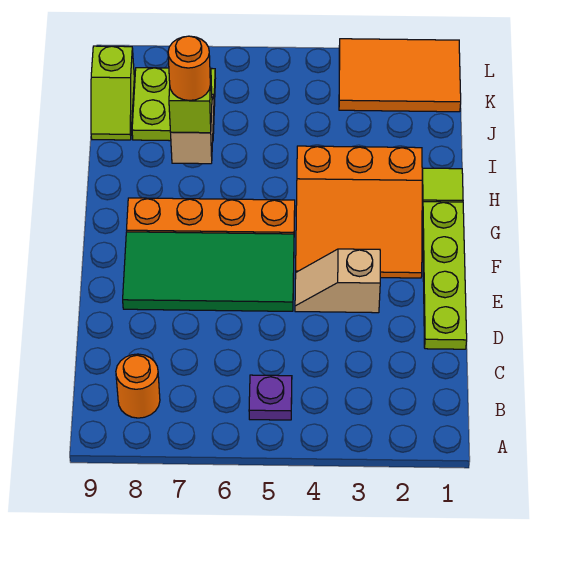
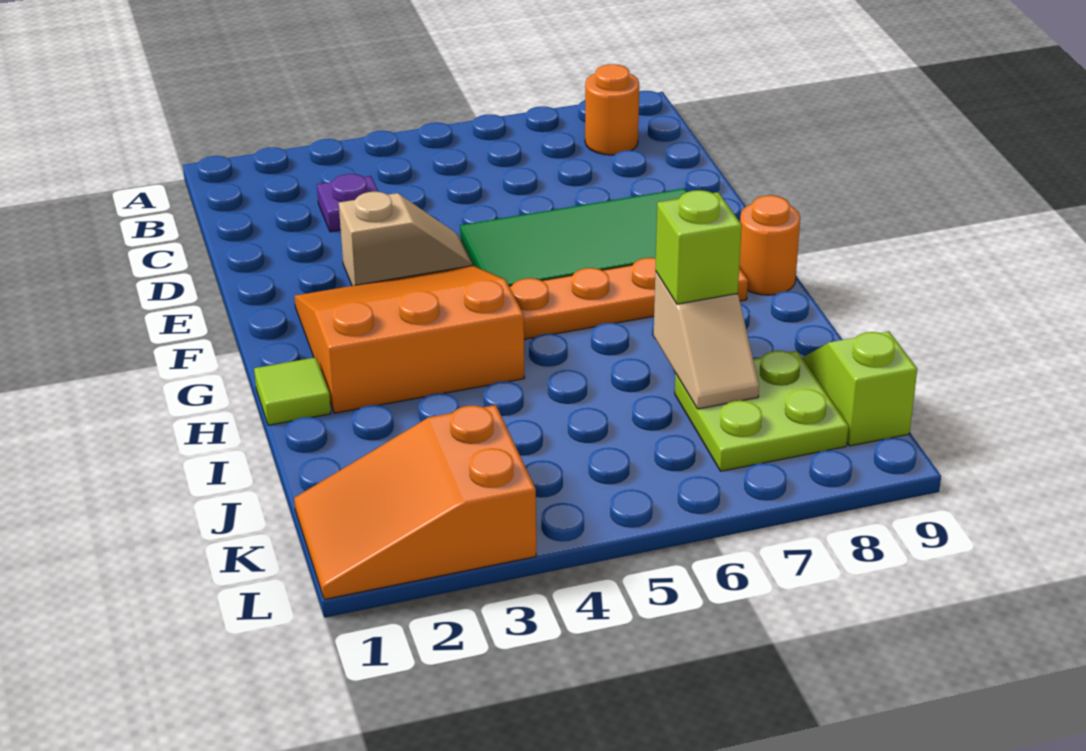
purple plate B5 level 1 -> purple plate C3 level 1
lime plate D1:G1 level 1 -> none
orange round brick I7 level 4 -> orange round brick G9 level 1
orange tile K1:L3 level 1 -> orange slope K1:L3 level 1 top 3

